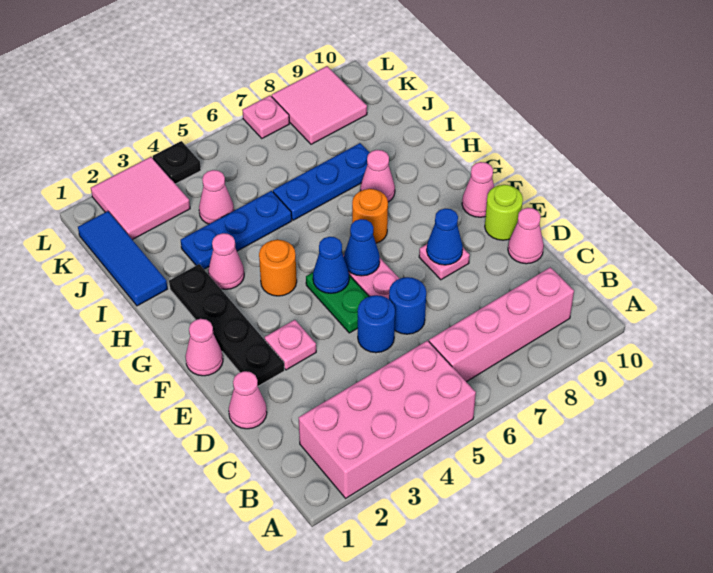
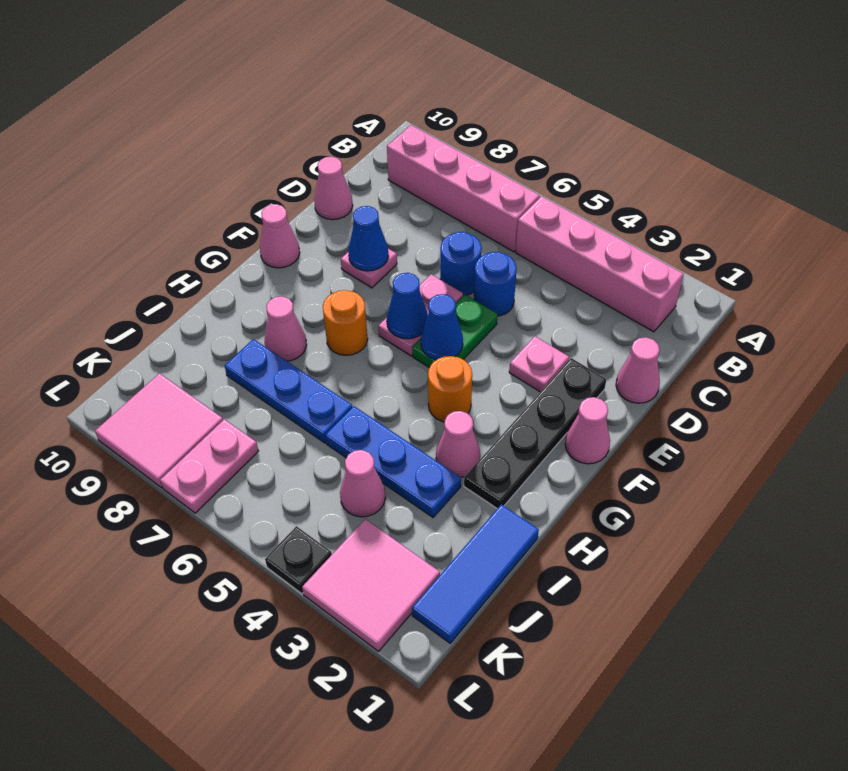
pink brick A2:B5 level 1 -> pink brick B2:B5 level 1
lime round brick E10 level 1 -> none
pink plate L7 level 1 -> pink plate K7:L7 level 1

